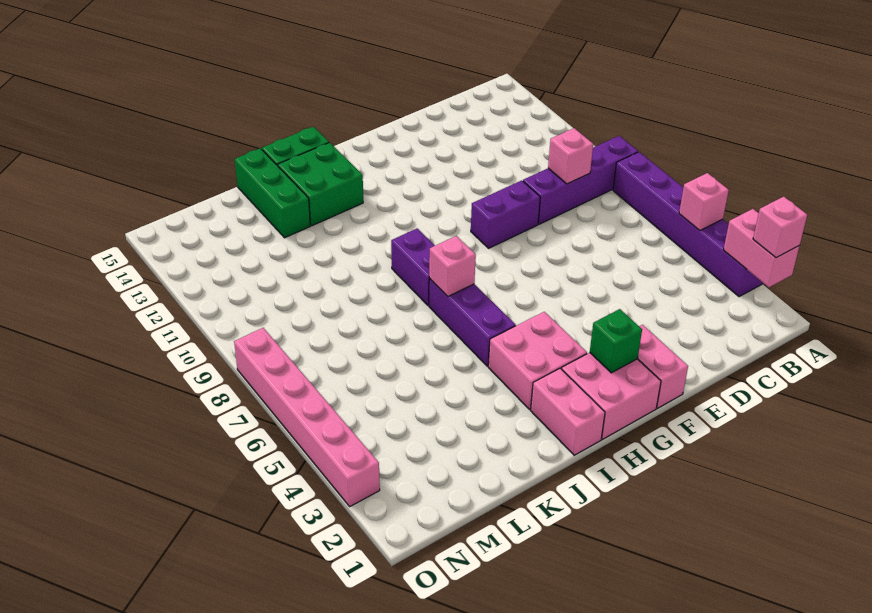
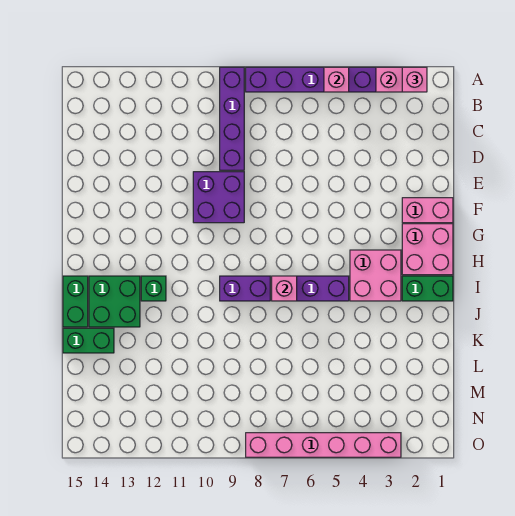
pink brick C9 level 2 -> none
purple brick E9:F9 level 1 -> purple brick E9:F10 level 1
green brick G2 level 2 -> green brick I12 level 1
pink brick I1:I2 level 1 -> green brick I1:I2 level 1
green brick K13:K15 level 1 -> green brick K14:K15 level 1

